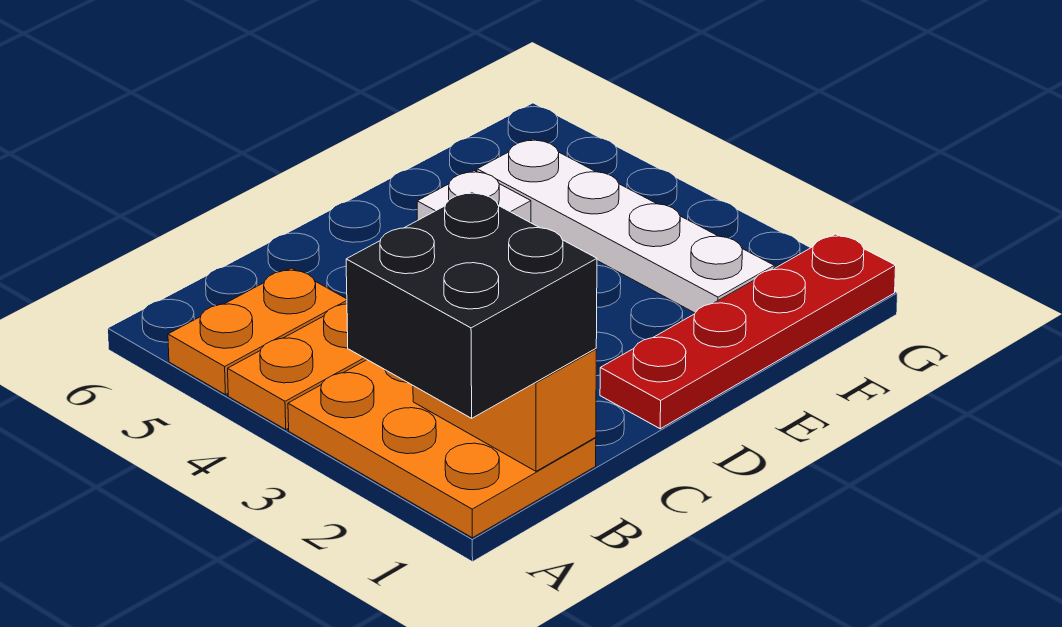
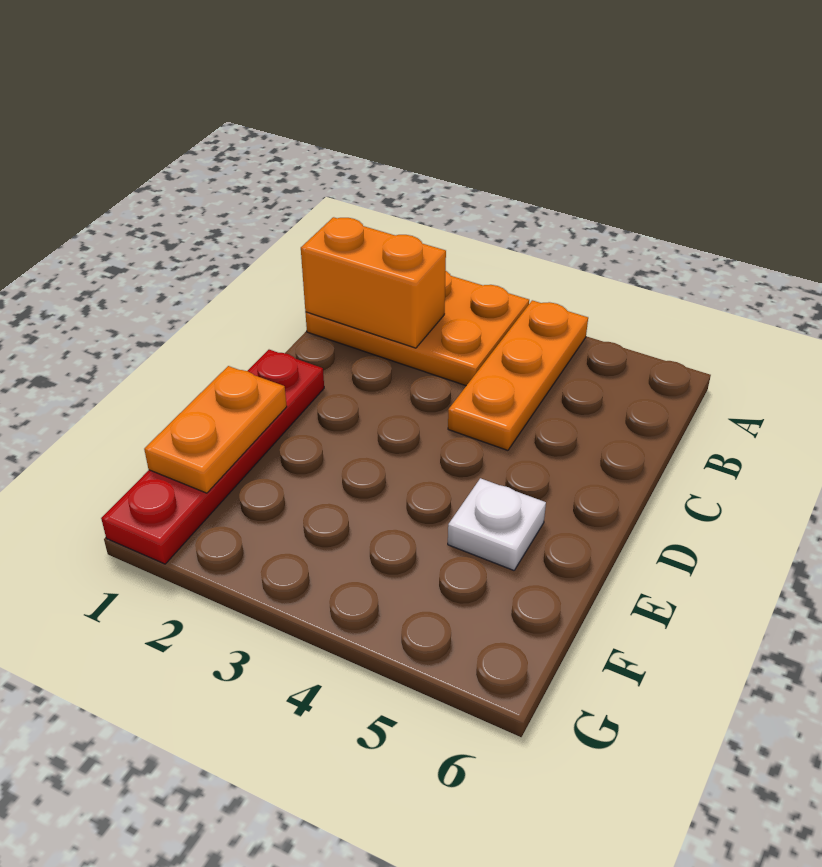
black brick A1:B2 level 3 -> none
orange plate A5:B5 level 1 -> orange plate E1:F1 level 2
white plate F2:F5 level 1 -> none

